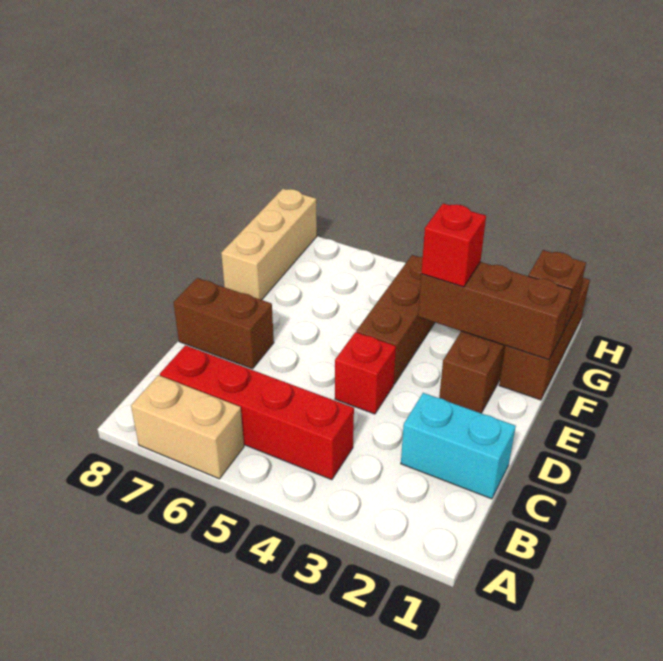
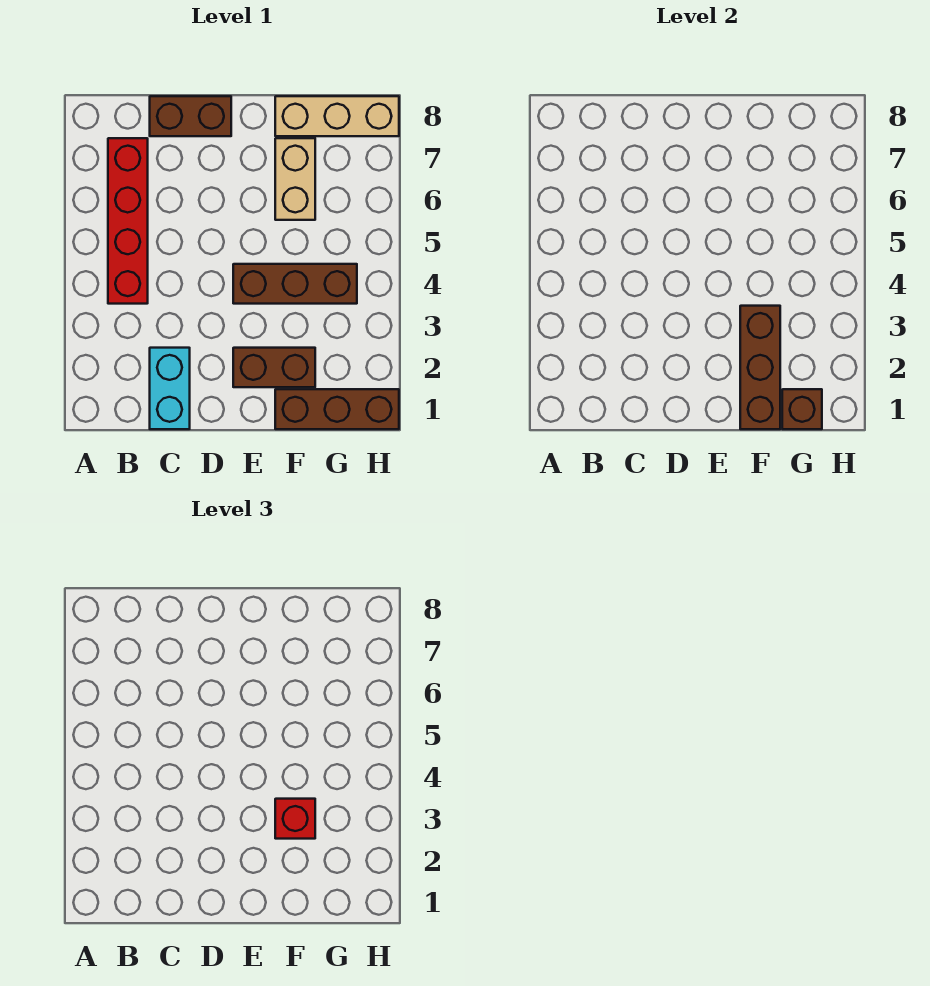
tan brick A6:A7 level 1 -> tan brick F6:F7 level 1
red brick D4 level 1 -> none
brown brick D7:D8 level 1 -> brown brick C8:D8 level 1

